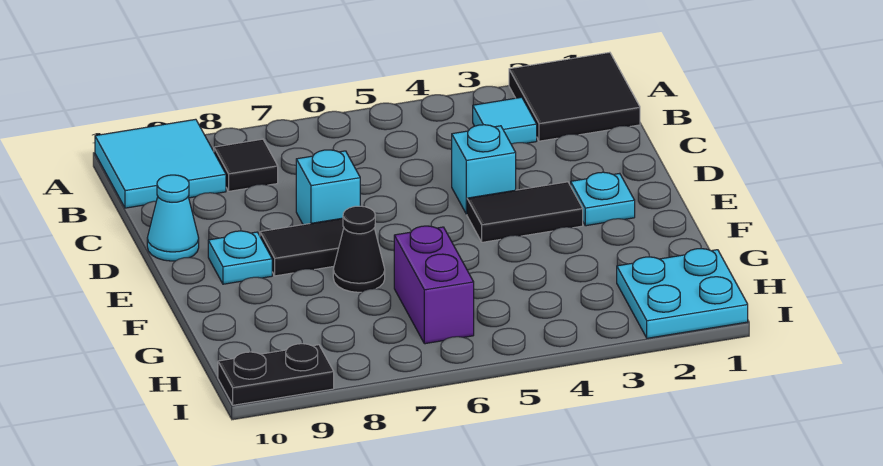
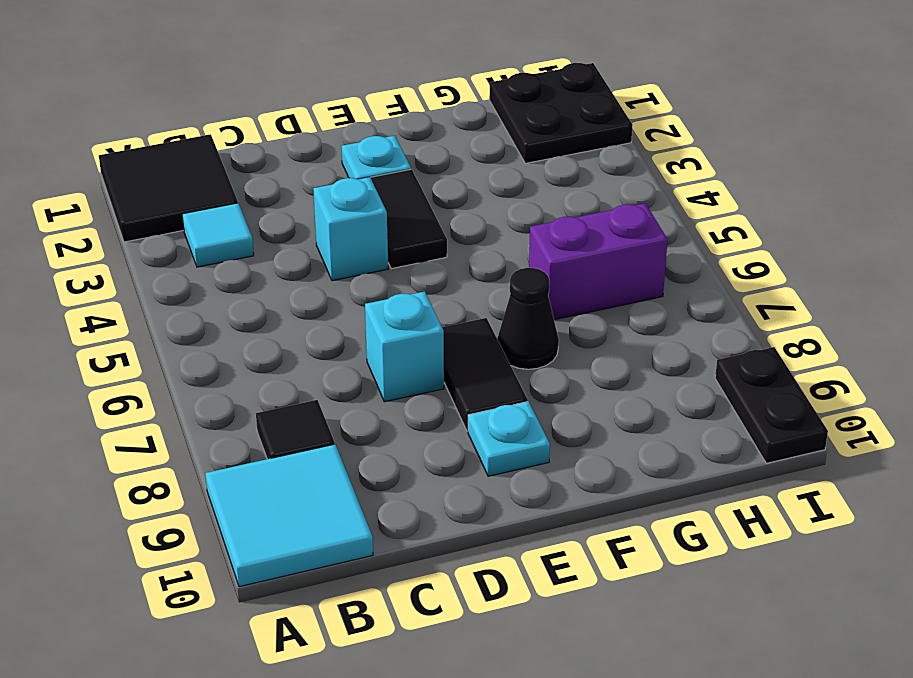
cyan cone D10 level 1 -> none
cyan plate H1:I2 level 1 -> black plate H1:I2 level 1

